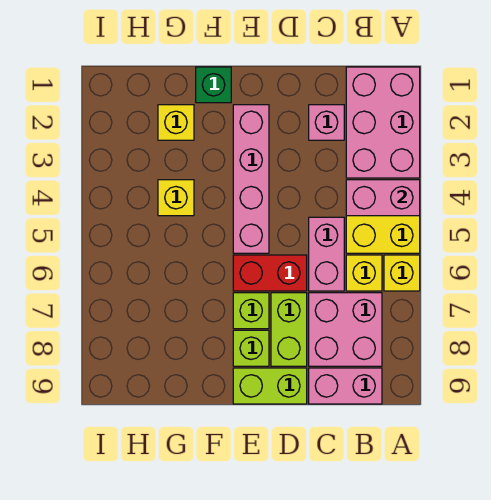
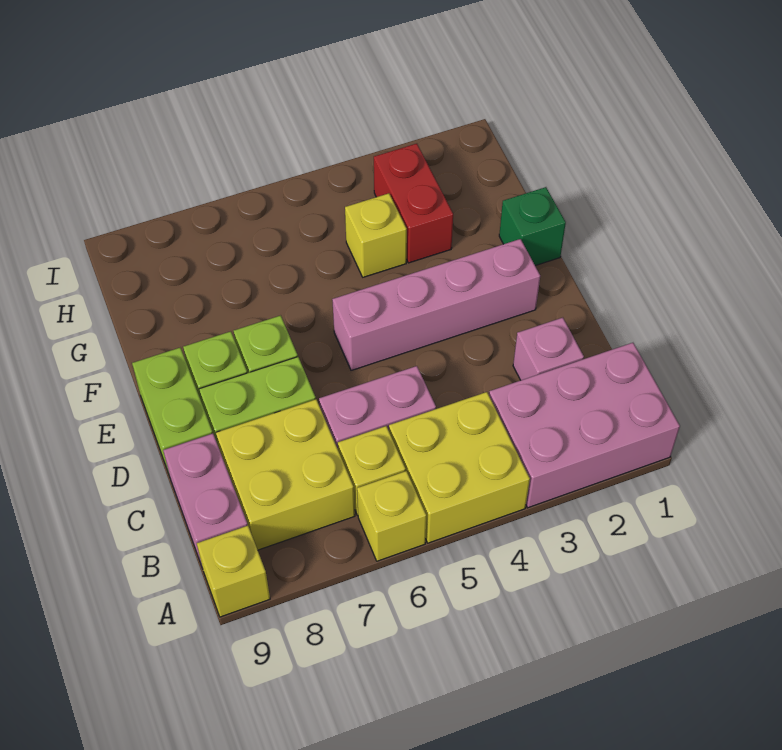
pink brick A4:B4 level 2 -> none
pink brick B7:C8 level 1 -> yellow brick B7:C8 level 1
red brick D6:E6 level 1 -> red brick G3:H3 level 1
yellow brick G2 level 1 -> yellow brick A9 level 1

